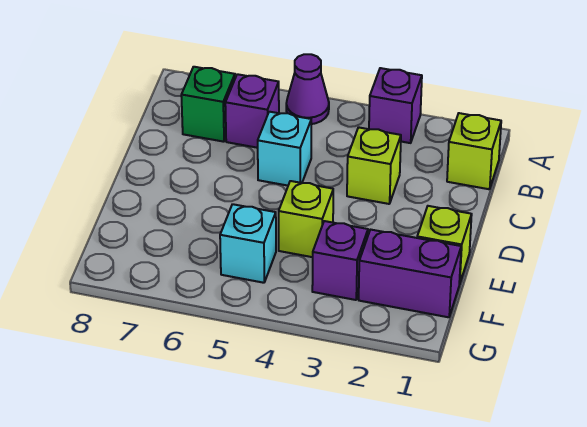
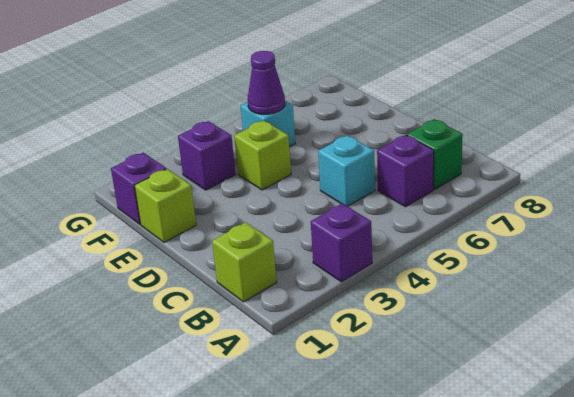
purple cone A5 level 1 -> purple cone F5 level 2
lime brick C3 level 1 -> none
purple brick F1:F2 level 1 -> purple brick F1 level 1

